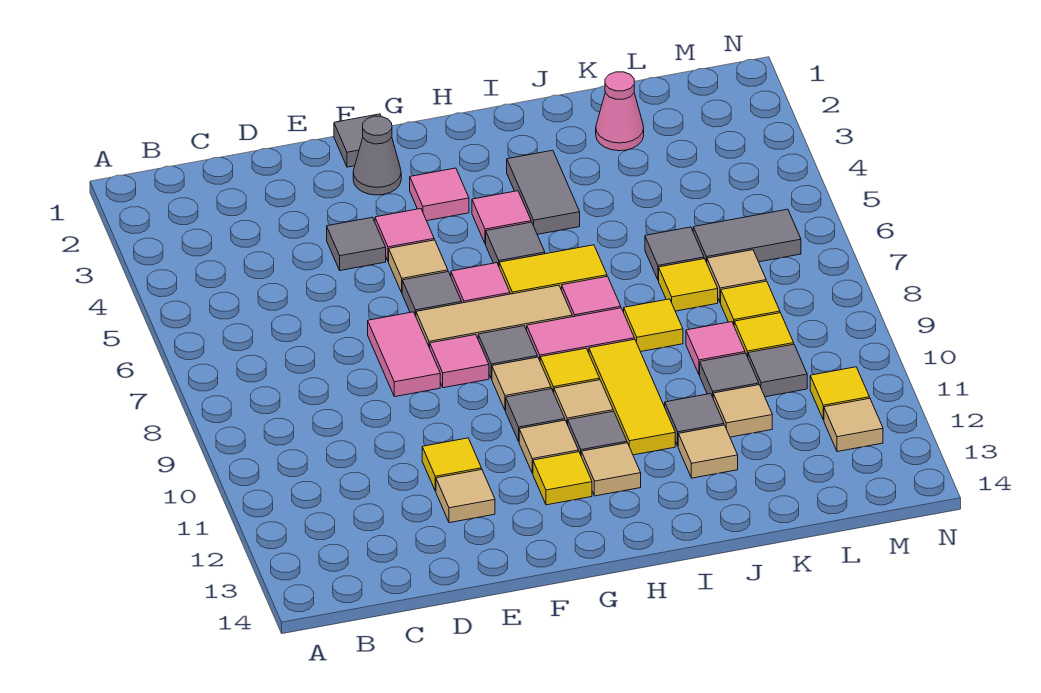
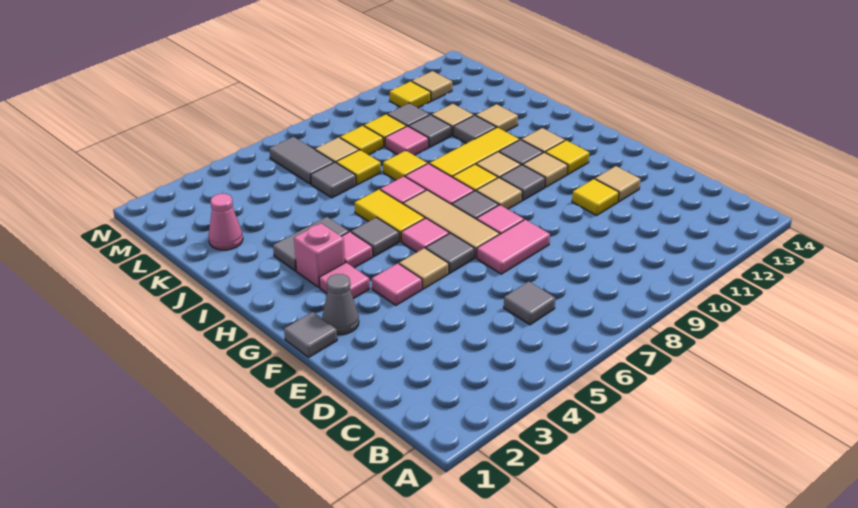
grey tile E4 level 1 -> grey tile C6 level 1
none -> pink brick H3 level 1

